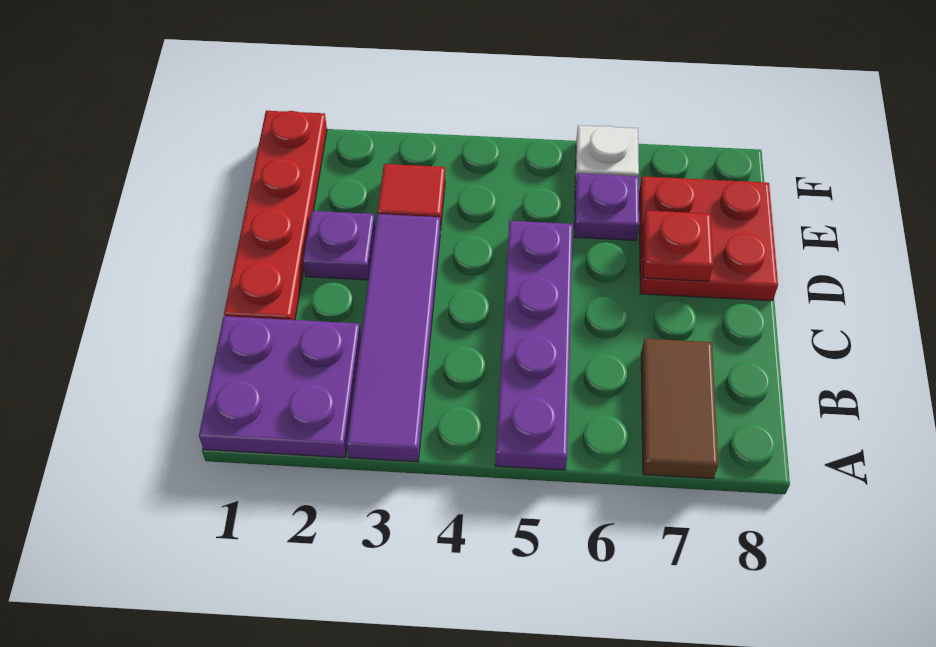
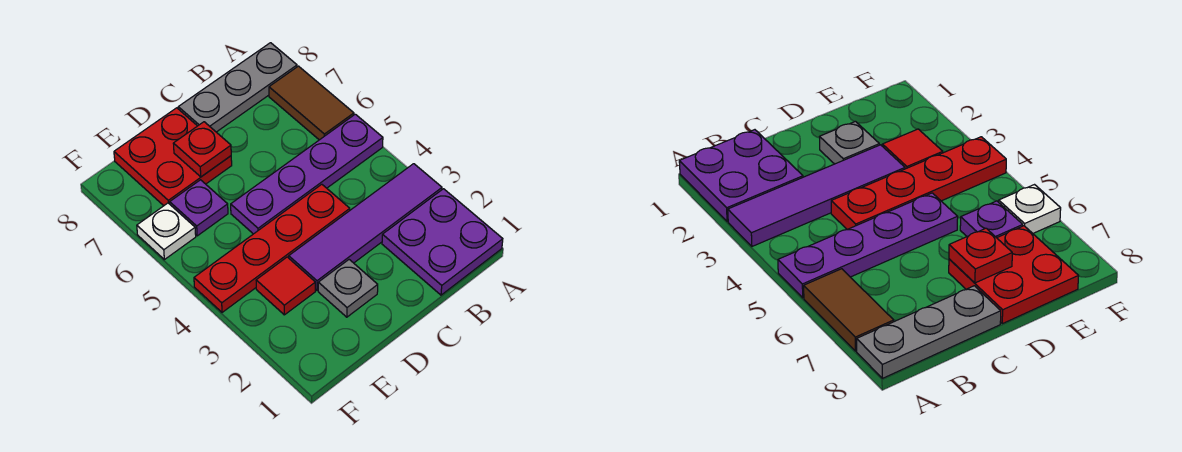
brown tile A7:B7 level 1 -> brown tile A6:A7 level 1
none -> grey plate A8:C8 level 1
red plate C1:F1 level 1 -> red plate C4:F4 level 1
purple plate D2 level 1 -> grey plate D2 level 1

